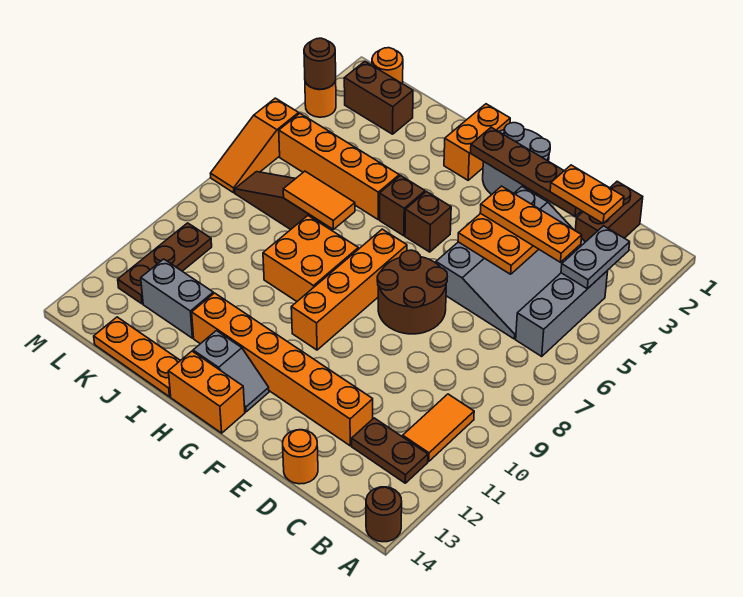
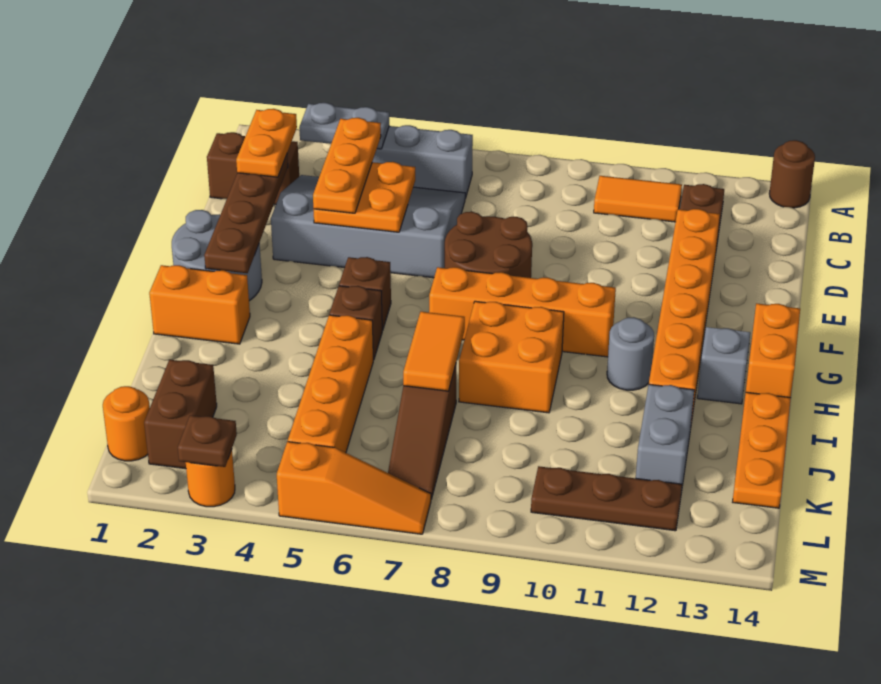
orange round brick D14 level 1 -> none
none -> grey round brick H11 level 1
brown round brick M3 level 2 -> brown plate M3 level 2

